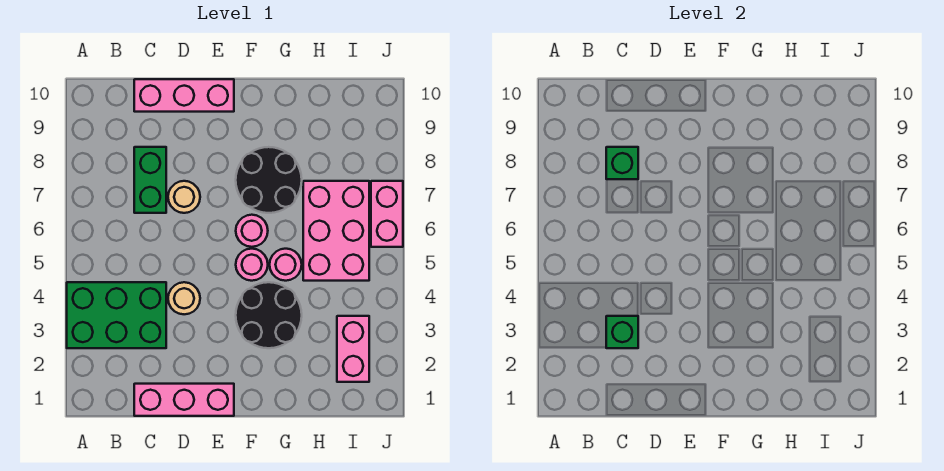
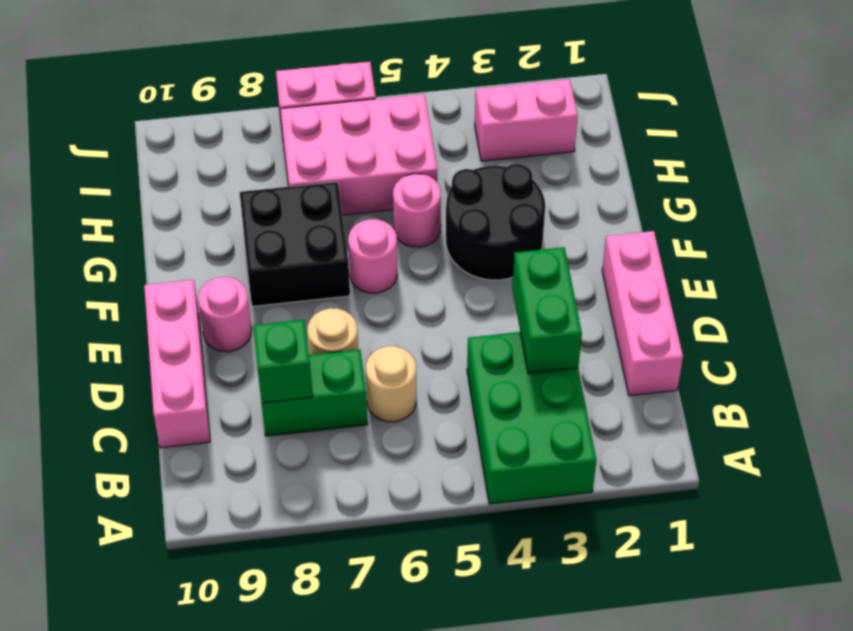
green brick C3 level 2 -> green brick C3:D3 level 2
tan round brick D4 level 1 -> tan round brick C6 level 1
pink round brick F5 level 1 -> pink round brick E9 level 1
black round brick F7:G8 level 1 -> black brick F7:G8 level 1

